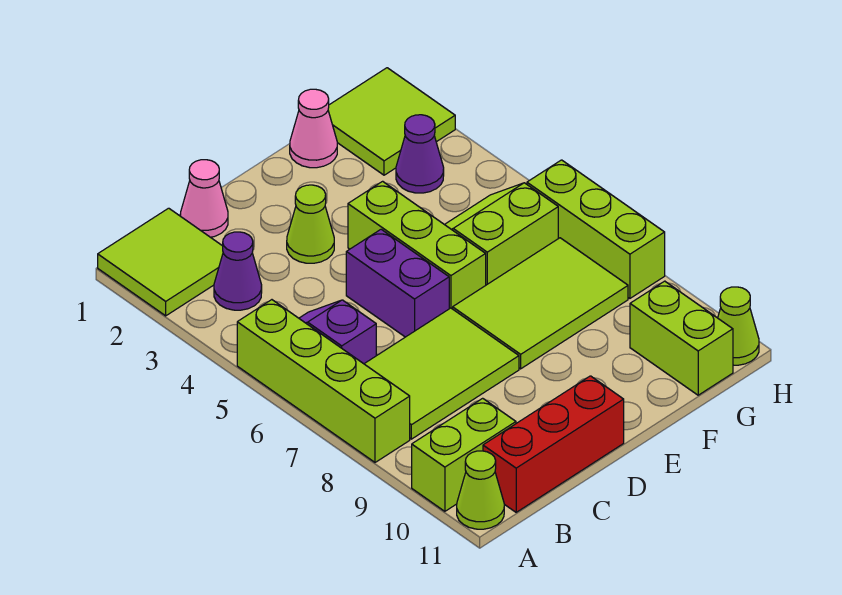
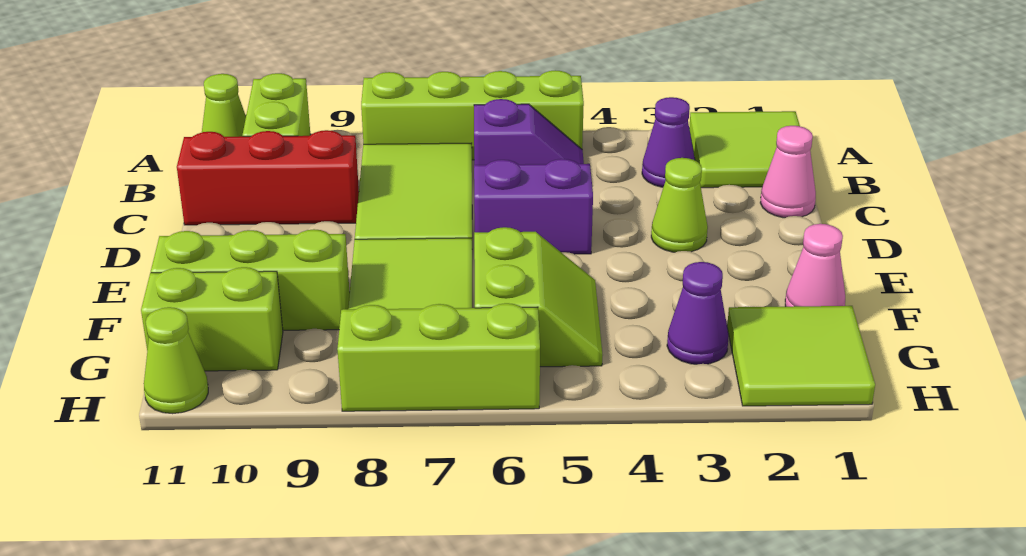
red brick B11:D11 level 1 -> red brick C9:C11 level 1
lime brick E4:E6 level 1 -> lime brick F9:F11 level 1

